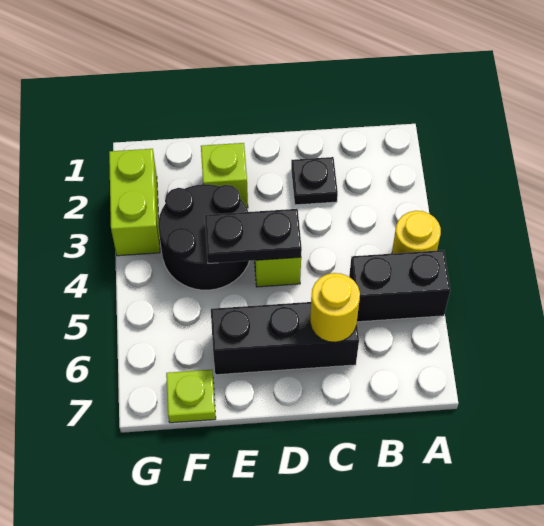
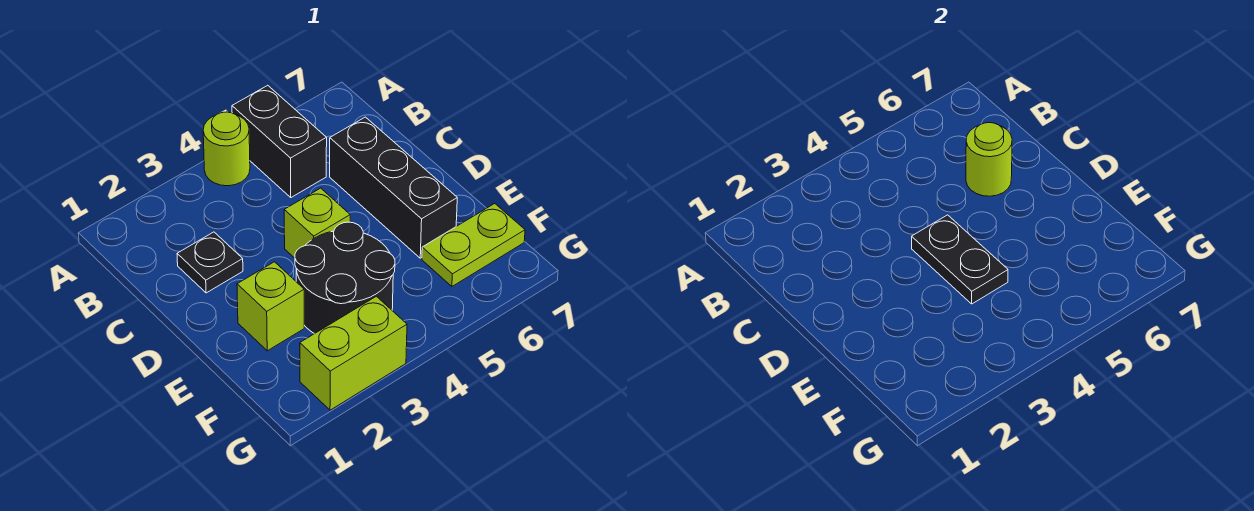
yellow round brick A4 level 1 -> lime round brick A4 level 1
yellow round brick C6 level 2 -> lime round brick C6 level 2
lime plate F7 level 1 -> lime plate F6:F7 level 1

